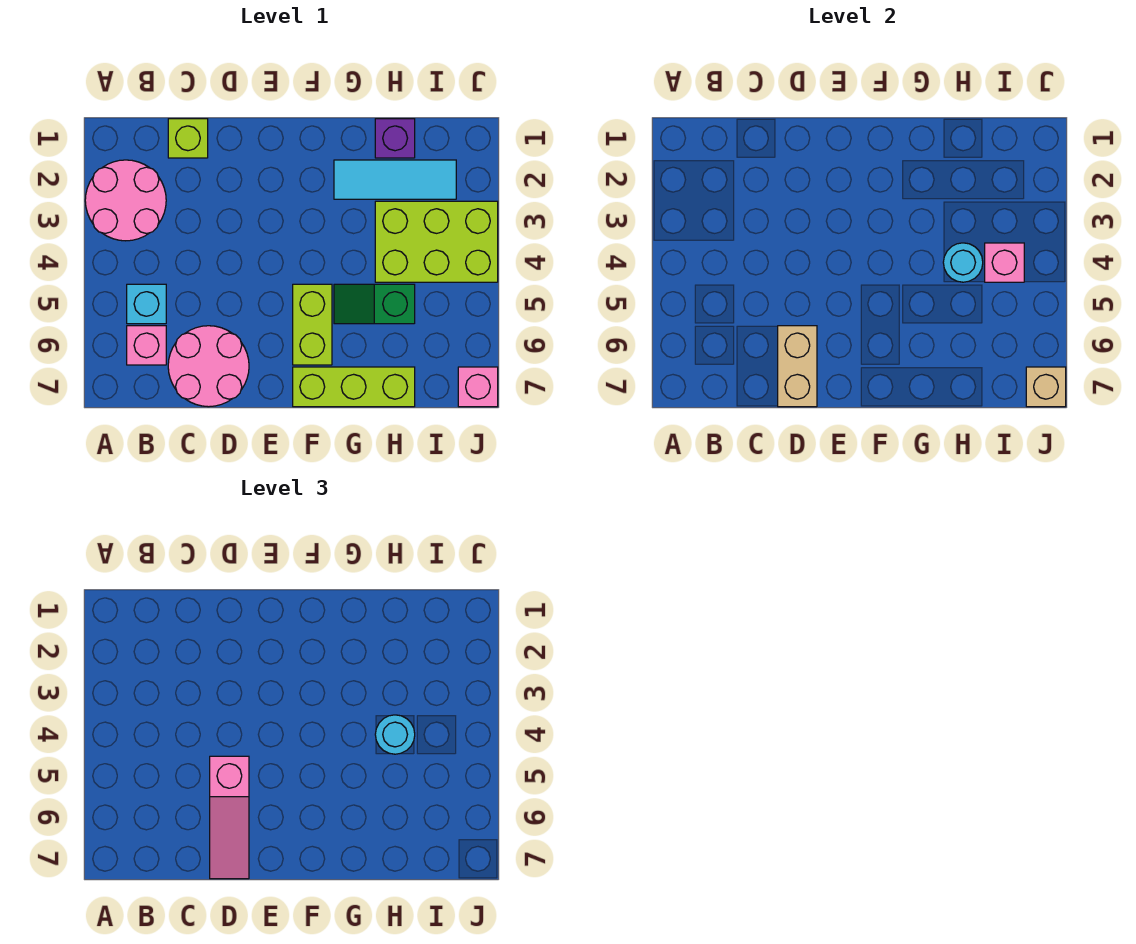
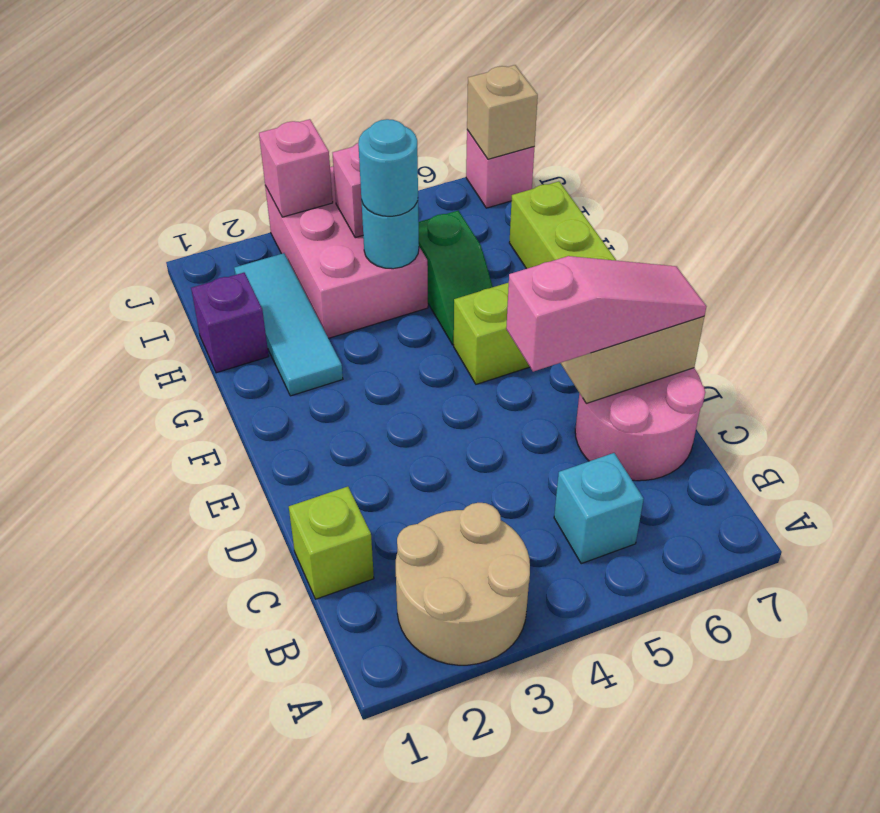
pink round brick A2:B3 level 1 -> tan round brick A2:B3 level 1
pink brick B6 level 1 -> pink brick J3 level 2
lime brick H3:J4 level 1 -> pink brick H3:J4 level 1

